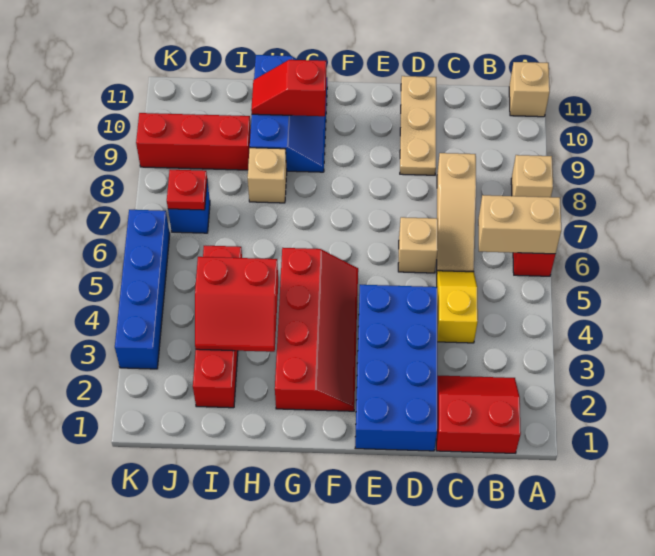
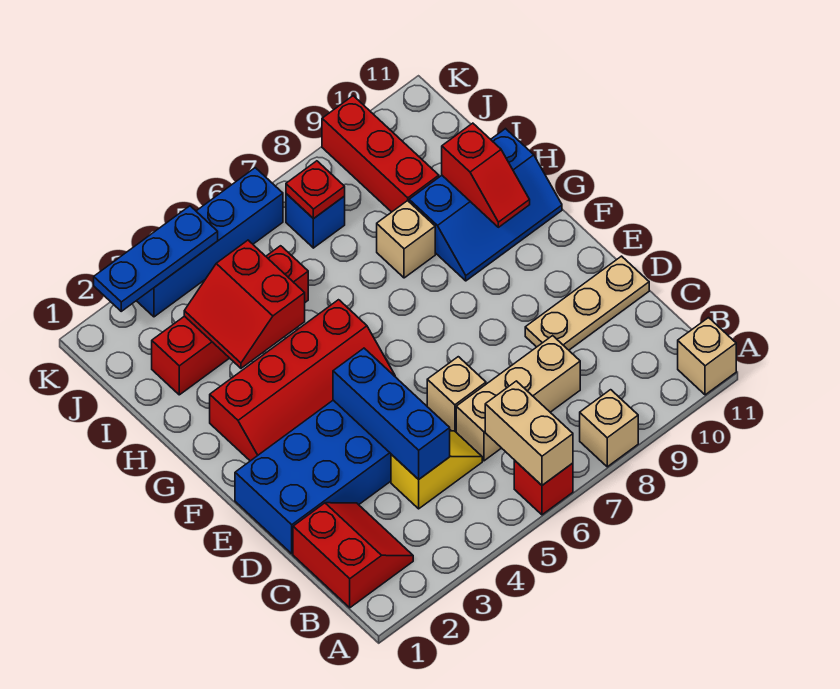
none -> blue brick C4:E4 level 2
tan slope C6:C8 level 1 top 8 -> tan brick C6:C8 level 1
red slope G10:H10 level 2 top G -> red slope G10:H10 level 2 top H
none -> blue plate K2:K4 level 2

